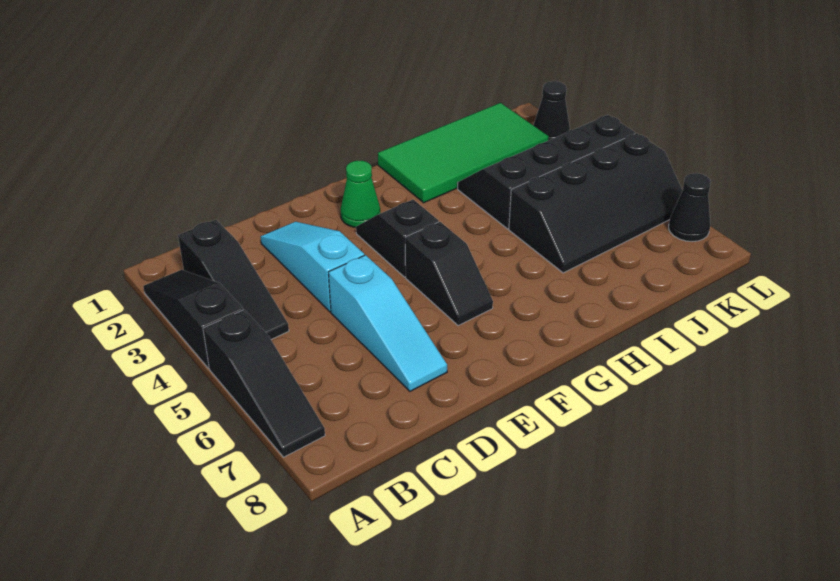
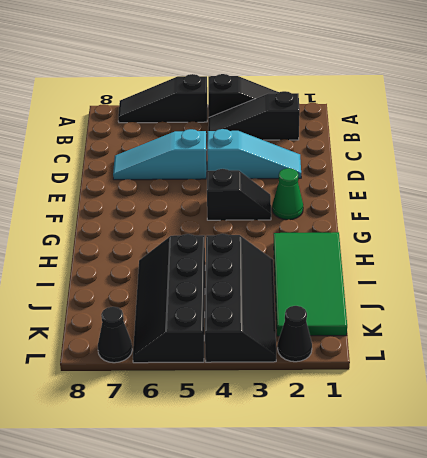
black slope F5:F6 level 1 top 5 -> none

